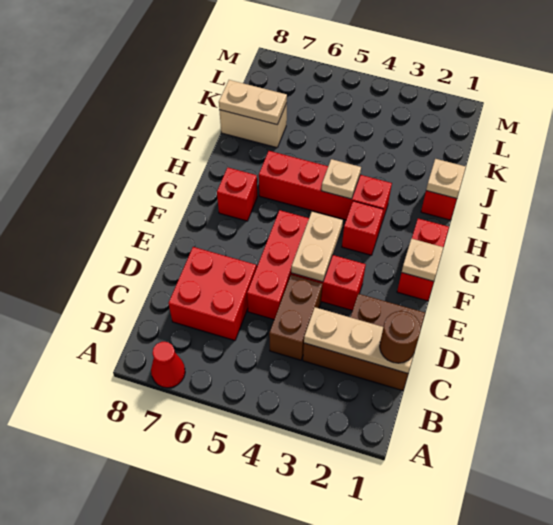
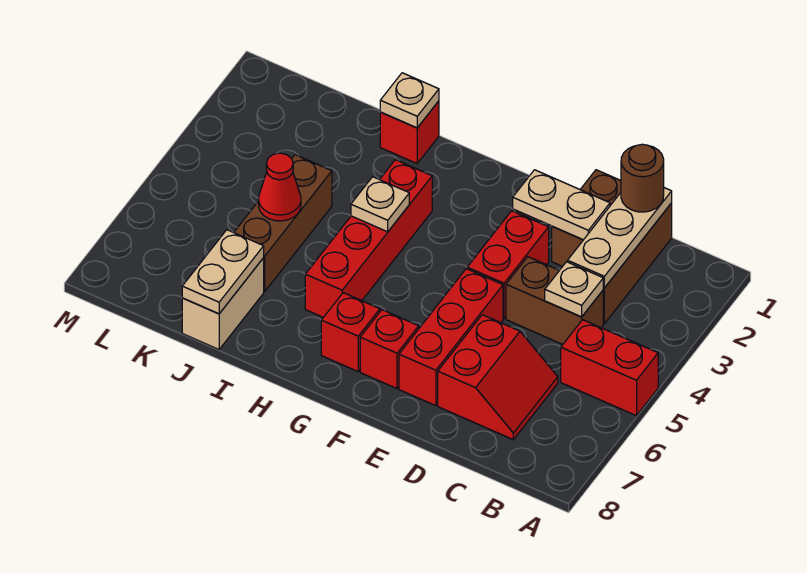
red cone A7 level 1 -> red cone J5 level 2
red brick C6:D7 level 1 -> red slope C6:D7 level 1 top D
red brick D5:F5 level 1 -> red brick E5:E7 level 1
tan plate E4:F4 level 2 -> tan plate D2:E2 level 2
red brick F1:G1 level 1 -> red brick A5:B5 level 1
tan plate F1 level 2 -> tan plate C4 level 2
red brick G3 level 1 -> red brick F7 level 1
none -> brown brick J4:J6 level 1

